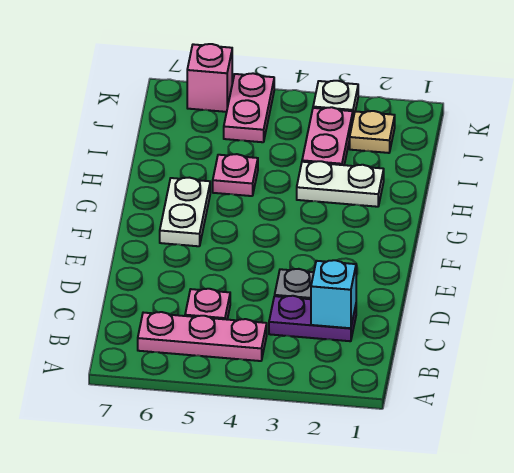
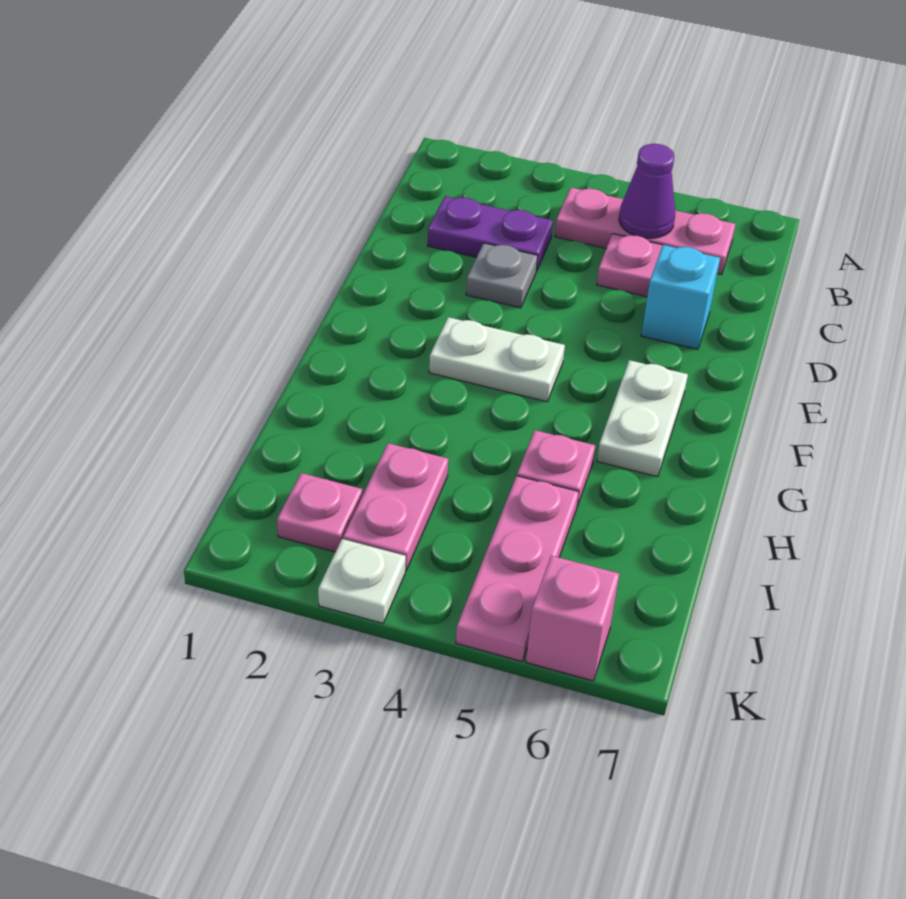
none -> purple cone B5 level 2
cyan brick C2 level 2 -> cyan brick D6 level 1
white plate H2:H3 level 1 -> white plate F3:F4 level 1
tan plate J2 level 1 -> pink plate J2 level 1
pink plate J5:K5 level 1 -> pink plate I5:K5 level 1

